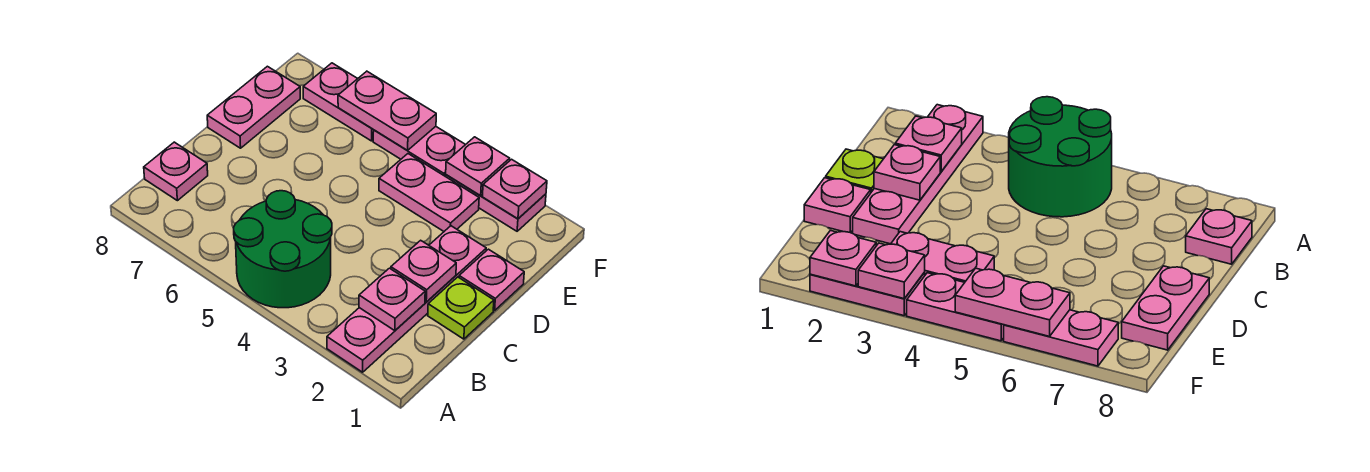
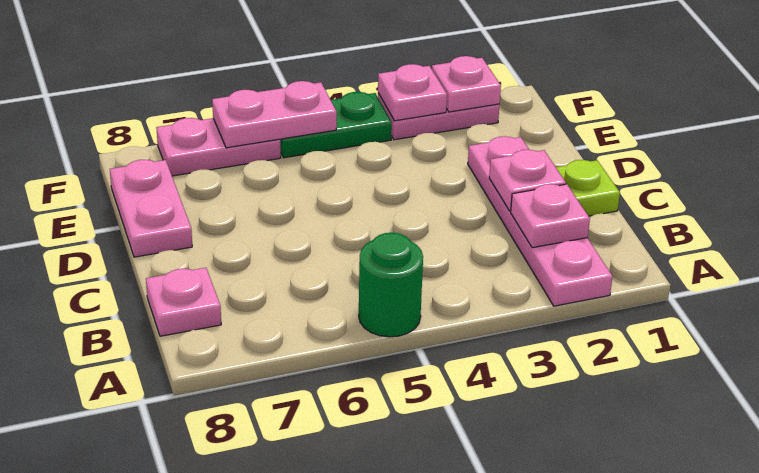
green round brick A4:B5 level 1 -> green round brick A5 level 1
pink plate D1 level 1 -> none
pink plate E3:E4 level 1 -> none
pink plate F4:F5 level 1 -> green plate F4:F5 level 1

